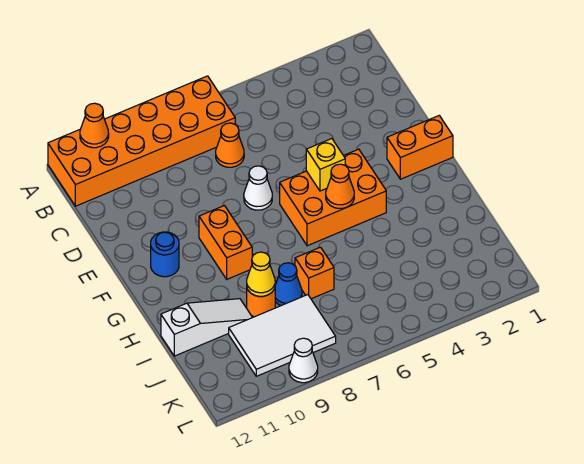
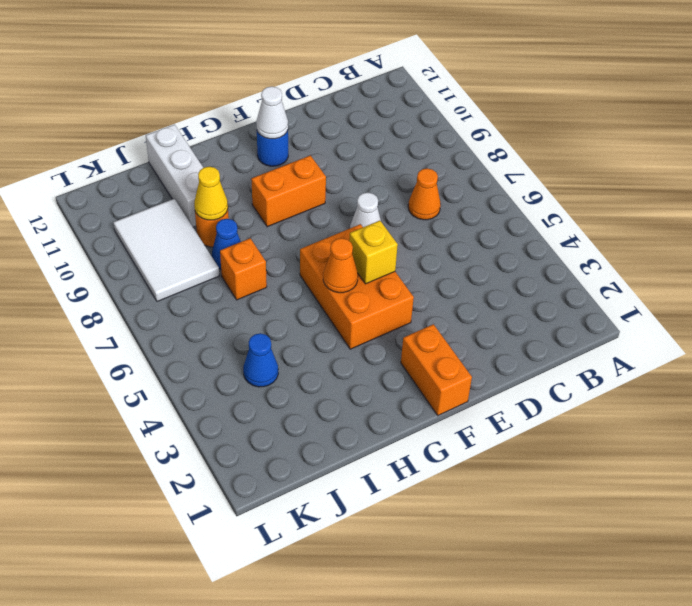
orange brick A7:B12 level 1 -> none
orange cone A11 level 2 -> none
white slope I10:I12 level 1 top 12 -> white brick I10:I12 level 1
none -> blue cone J4 level 1
white cone L9 level 1 -> white cone F11 level 2

